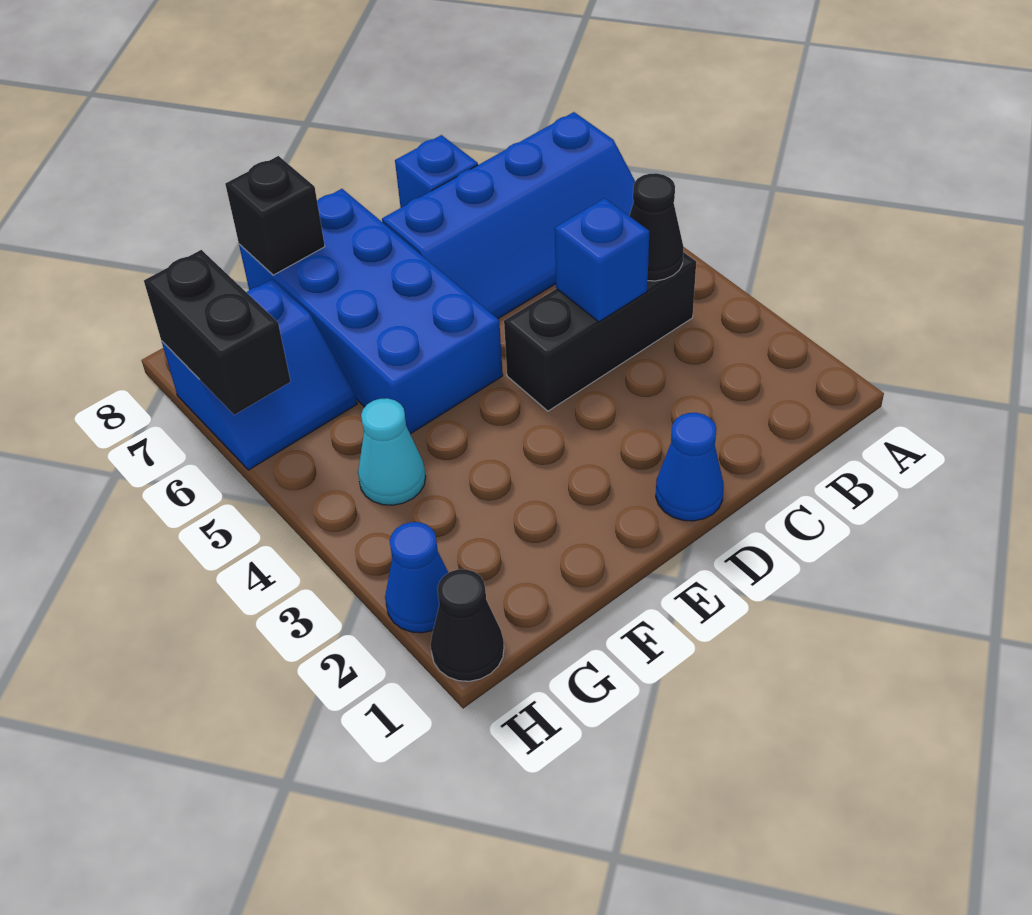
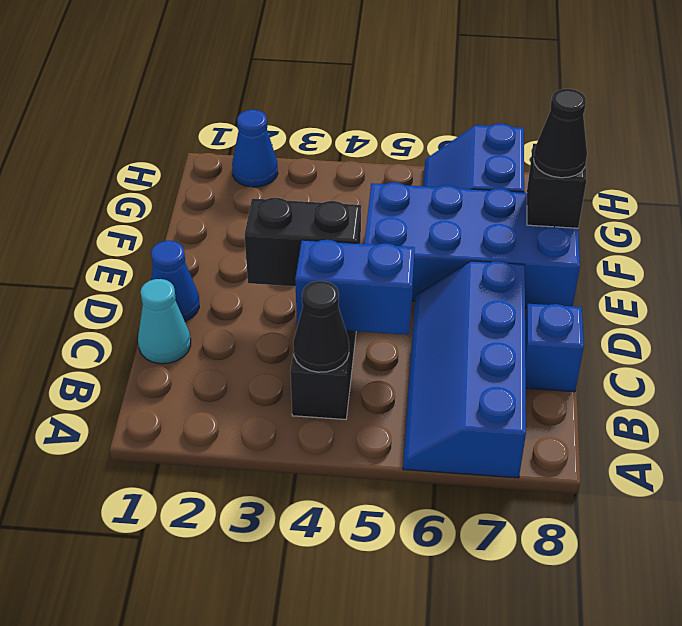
blue brick C4 level 2 -> blue brick C4:C5 level 2
cyan cone G4 level 1 -> cyan cone C1 level 1
black cone H1 level 1 -> black cone F8 level 3
black brick H6:H7 level 2 -> black brick D3:D4 level 2

